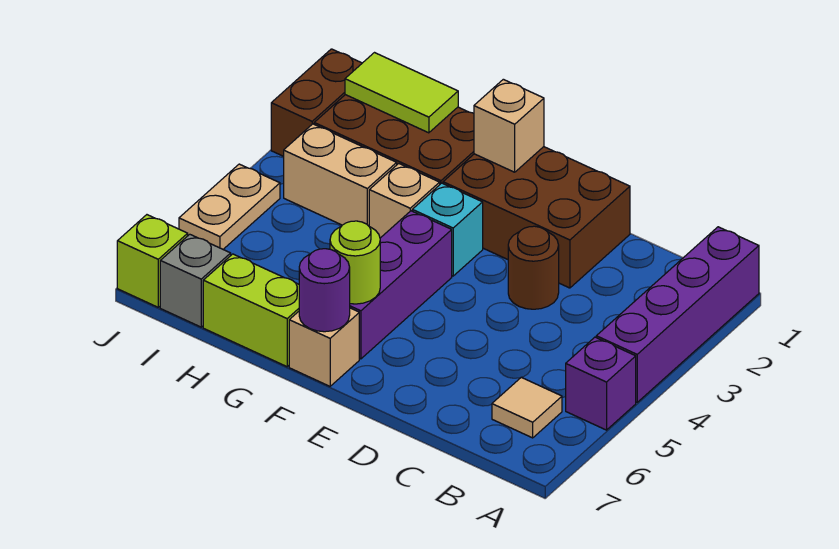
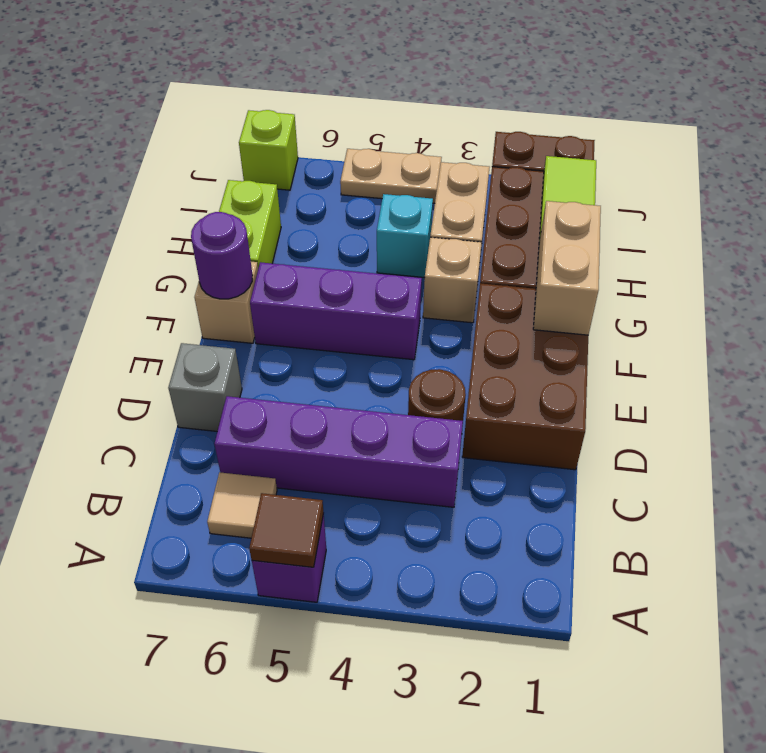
purple brick A1:A4 level 1 -> purple brick C3:C6 level 1
none -> brown tile A5 level 2
tan brick F1 level 2 -> tan brick F1:G1 level 2
cyan brick F3 level 1 -> cyan brick H4 level 1
lime round brick F6 level 2 -> none
grey brick I7 level 1 -> grey brick D7 level 1

